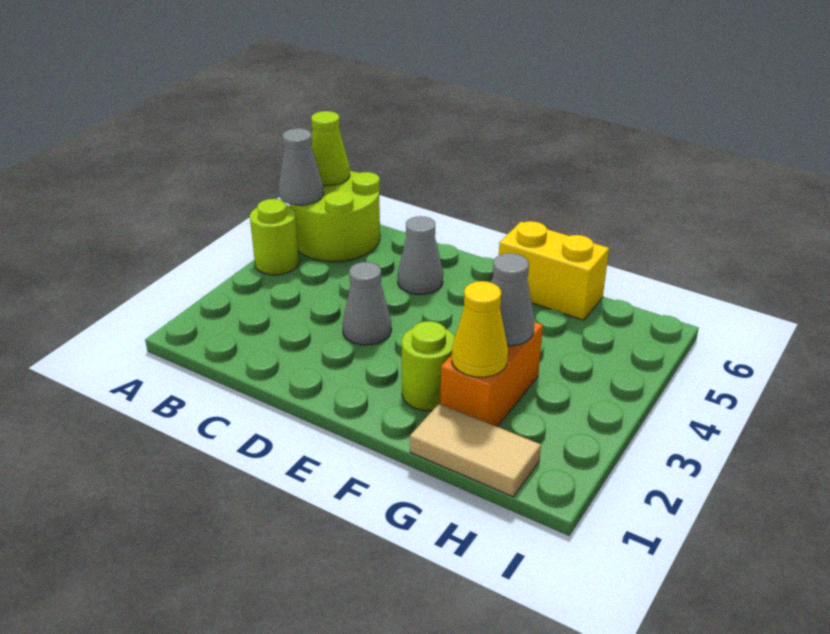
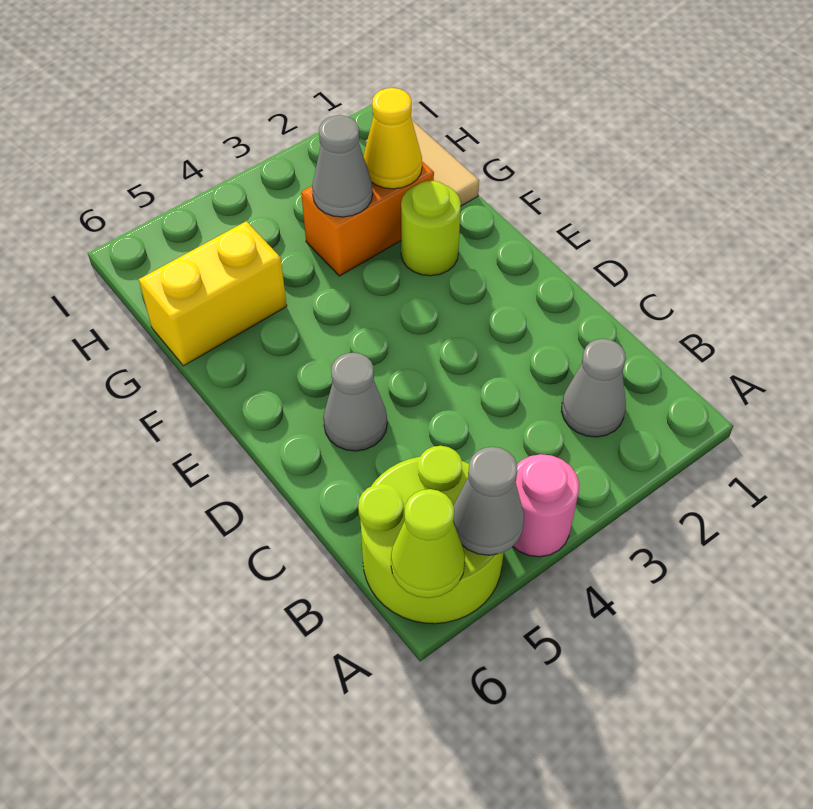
lime round brick A4 level 1 -> pink round brick A4 level 1
grey cone D3 level 1 -> grey cone B2 level 1
yellow brick F6:G6 level 1 -> yellow brick G5:G6 level 1

